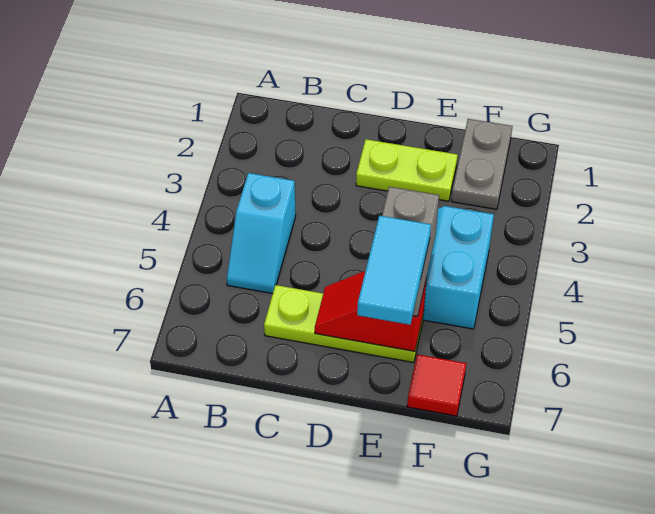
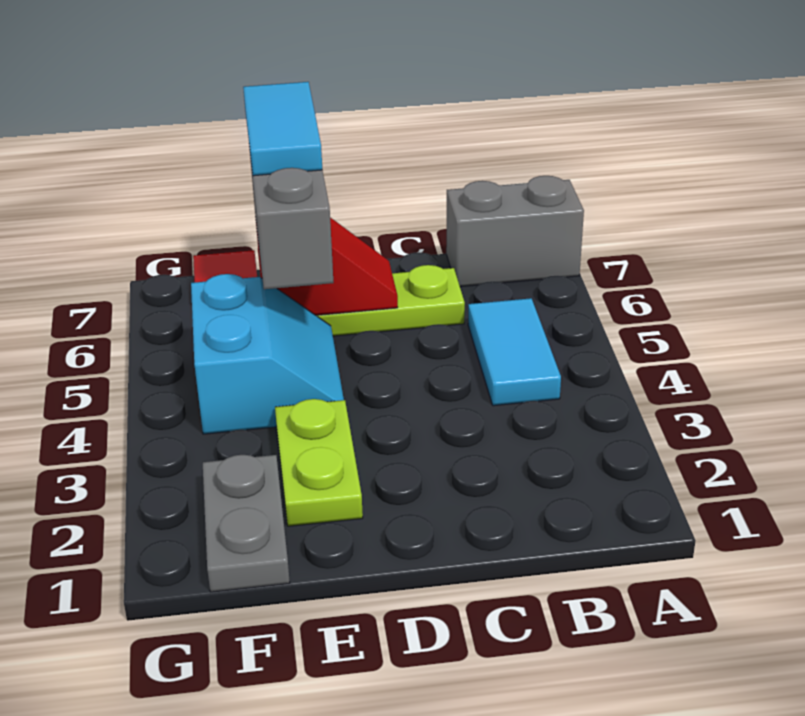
none -> grey brick A7:B7 level 1
cyan slope B4:B5 level 1 top 4 -> cyan tile B4:B5 level 1
lime plate D2:E2 level 1 -> lime plate E2:E3 level 1

